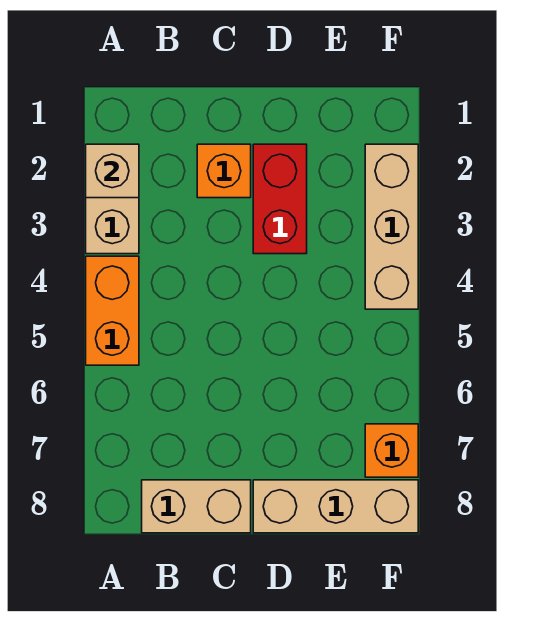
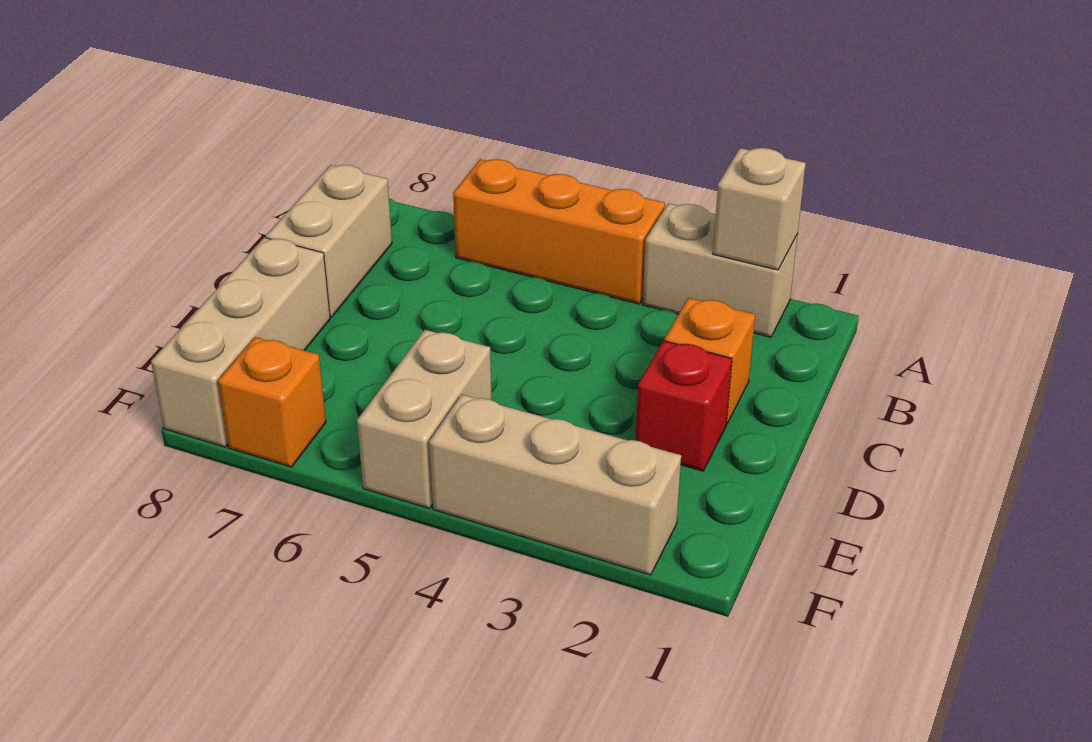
orange brick A4:A5 level 1 -> orange brick A4:A6 level 1
red brick D2:D3 level 1 -> red brick D2 level 1
none -> tan brick E5:F5 level 1

